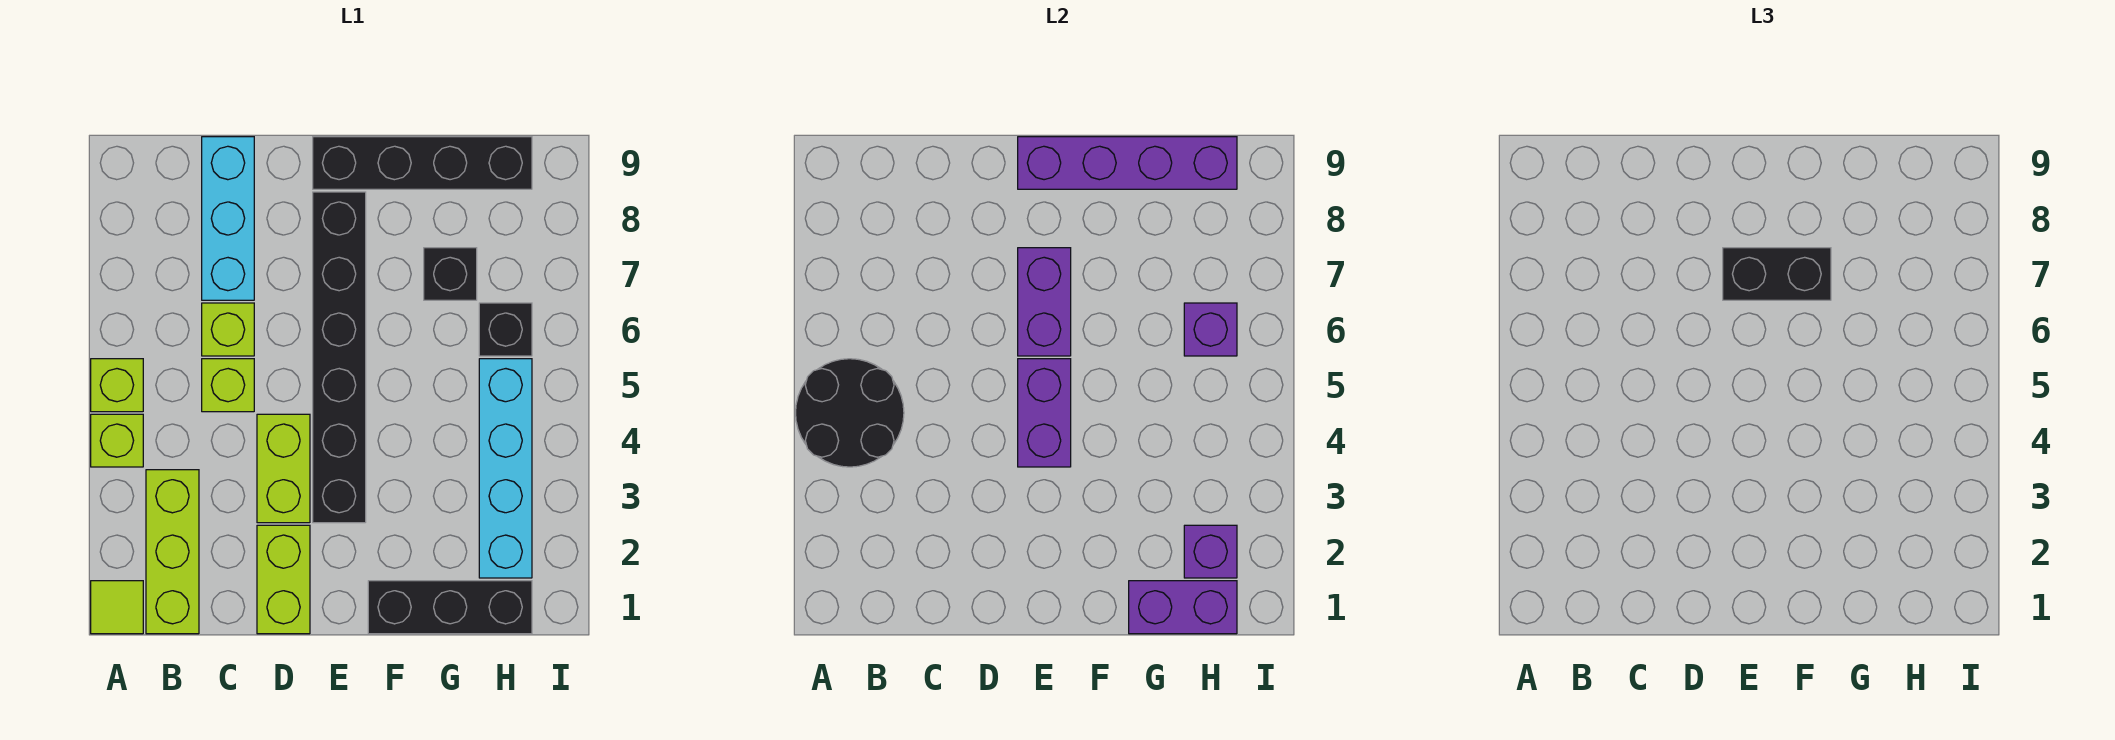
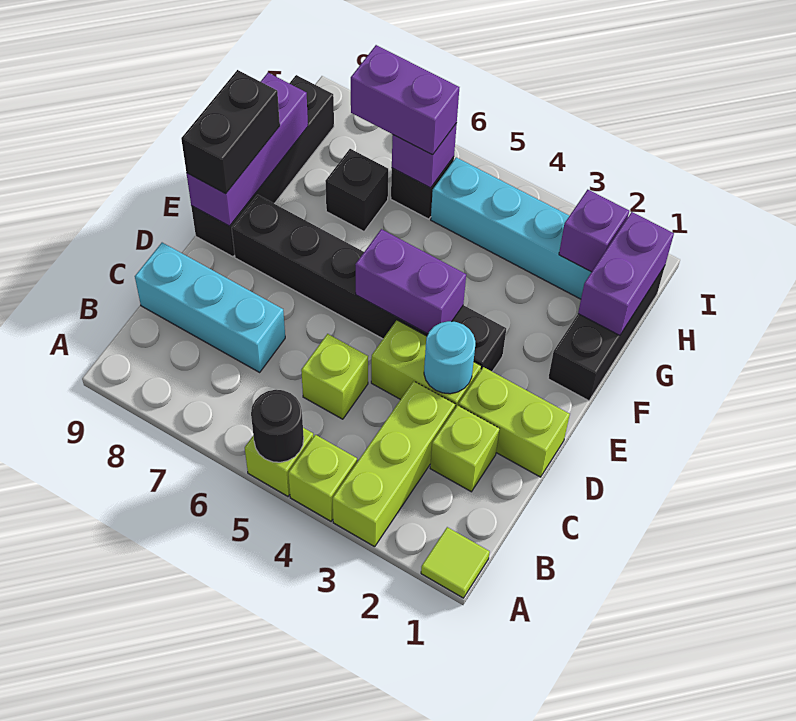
black round brick A4:B5 level 2 -> black round brick A5 level 2
lime brick B1:B3 level 1 -> lime brick A3:C3 level 1
lime brick C6 level 1 -> lime brick C2 level 1
none -> cyan round brick D3 level 2
purple brick E6:E7 level 2 -> purple brick H6:H7 level 3
black brick E7:F7 level 3 -> black brick E9:F9 level 3
purple brick E9:H9 level 2 -> purple brick E9:G9 level 2

